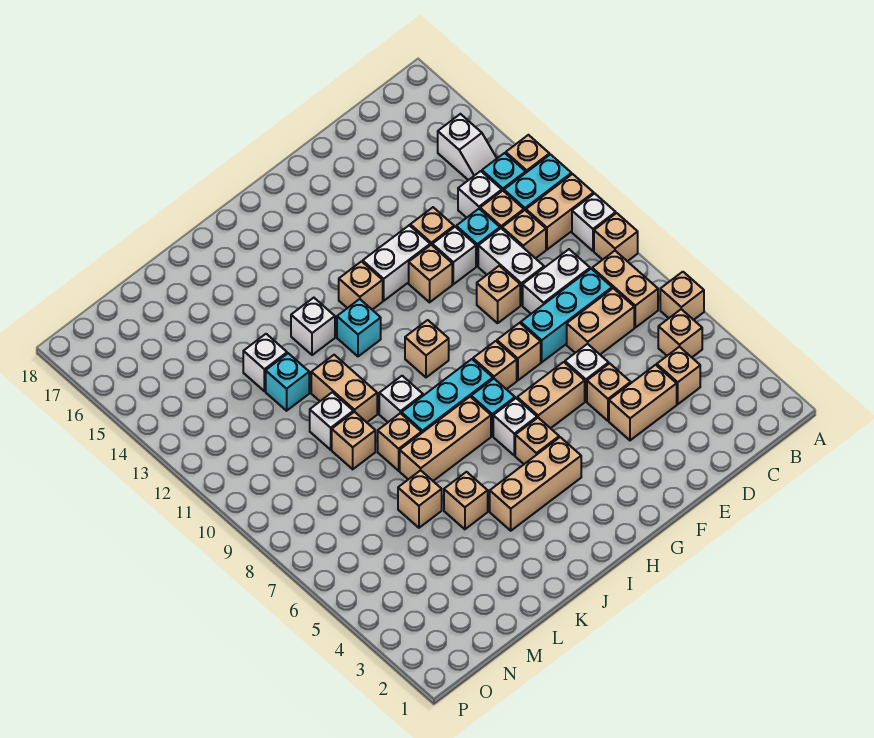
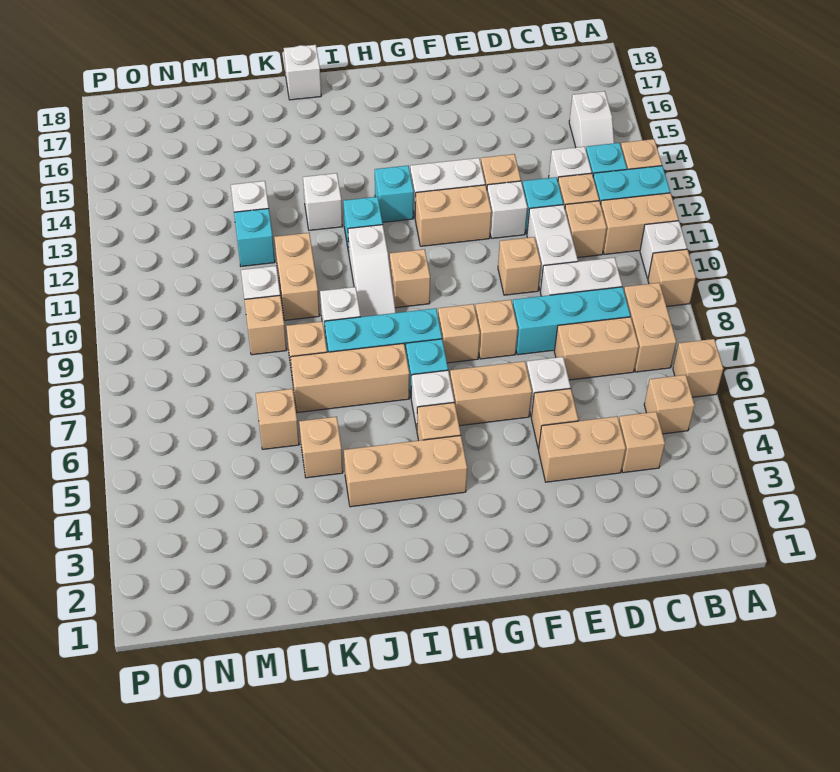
tan brick F12 level 1 -> tan brick F12:G12 level 1
tan brick H13 level 1 -> cyan brick H13 level 1
none -> white slope I9:I11 level 1 top 11
none -> white brick J18 level 1

